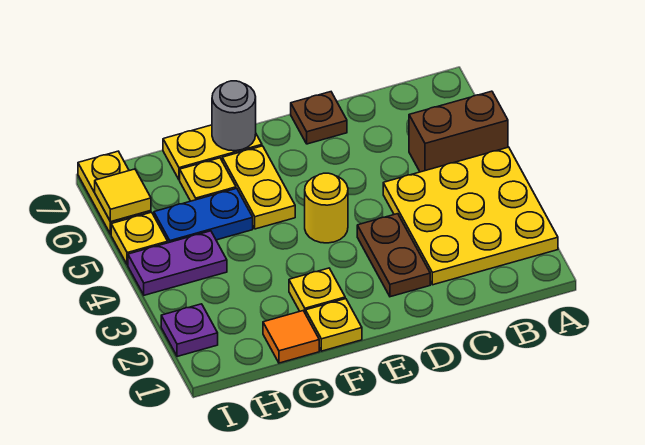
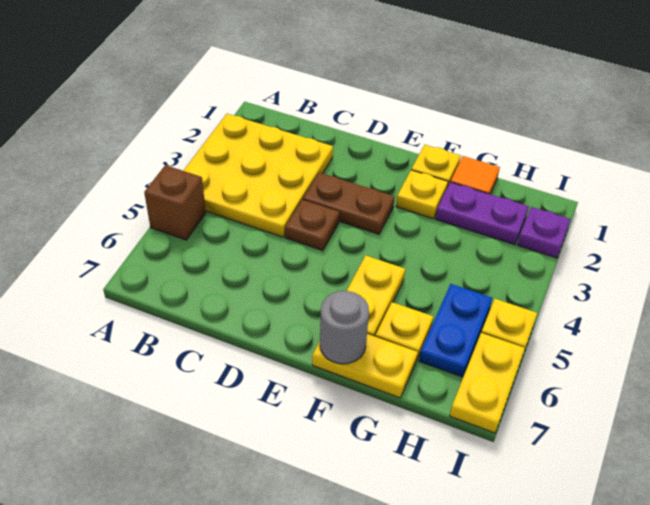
brown brick A5:B5 level 1 -> brown brick A5 level 1
brown plate D2:D3 level 1 -> brown plate D3:E3 level 1
brown plate D7 level 1 -> brown plate D4 level 1
yellow round brick E4 level 1 -> none
blue plate G5:H5 level 1 -> blue plate H5:H6 level 1
purple plate H4:I4 level 1 -> purple plate G2:H2 level 1
yellow tile I6 level 2 -> none

